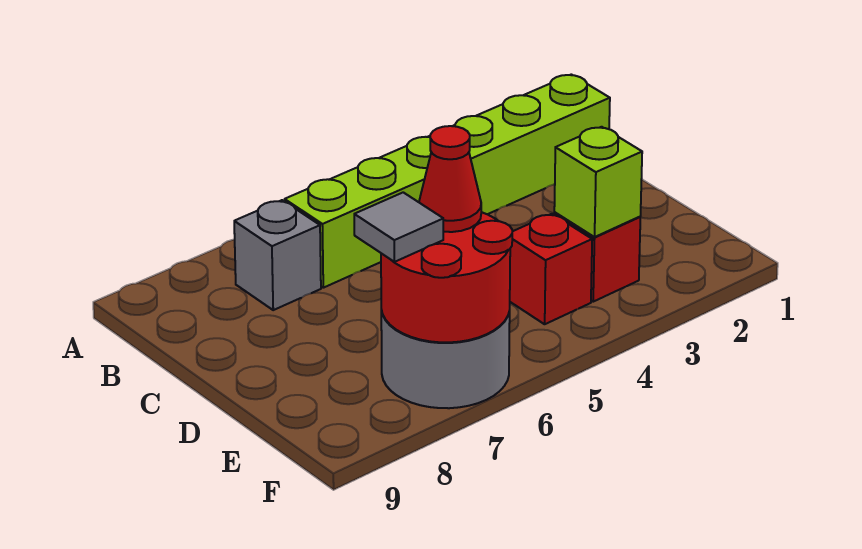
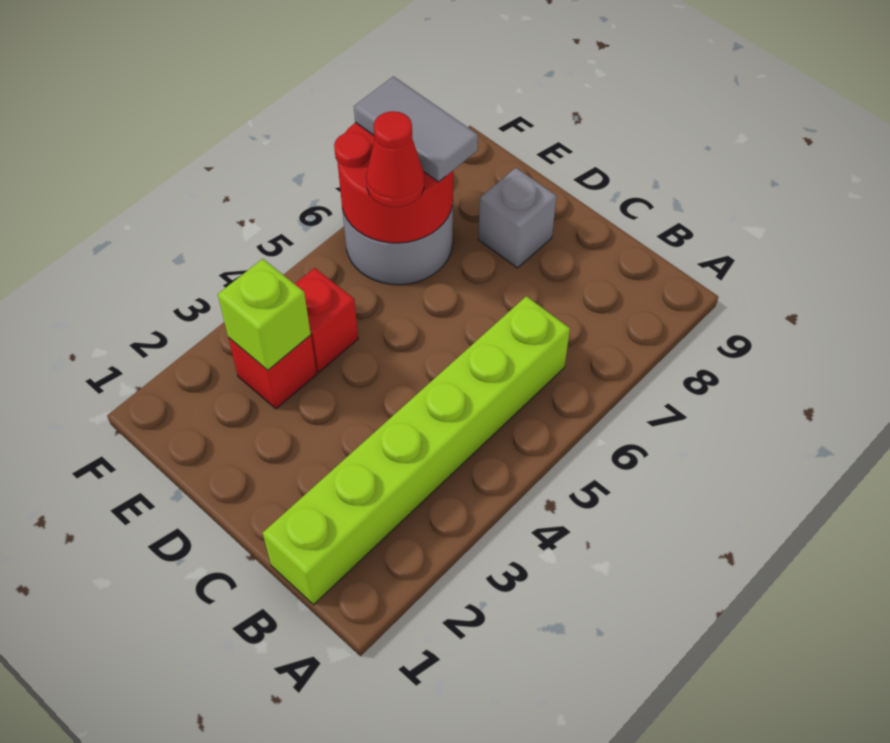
grey brick B7 level 1 -> grey brick D8 level 1
grey tile E7 level 3 -> grey tile E7:F7 level 3

